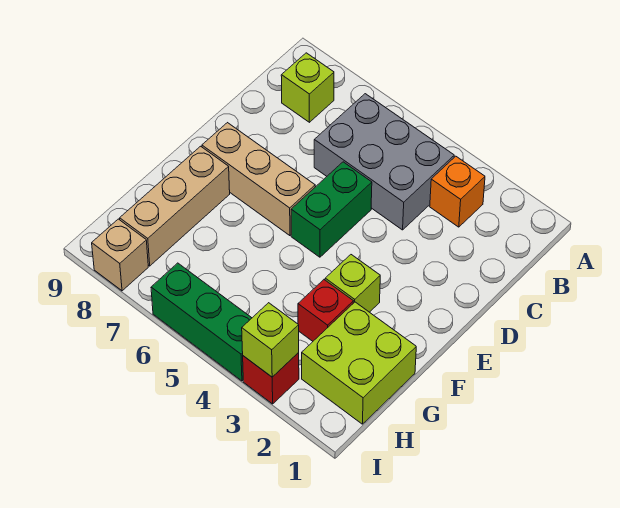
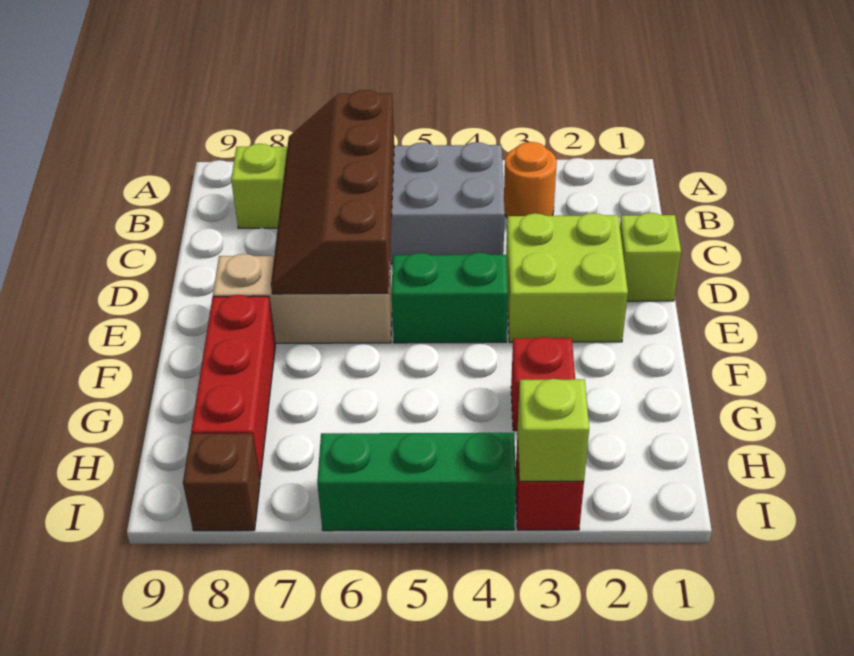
orange brick B3 level 1 -> orange round brick B3 level 1
none -> brown slope B6:E7 level 2 top 6
green brick D5:E5 level 1 -> green brick E4:E5 level 1
lime brick F3 level 1 -> lime brick D1 level 1
tan brick F8:H8 level 1 -> red brick F8:H8 level 1
lime brick G1:H2 level 1 -> lime brick D2:E3 level 1
tan brick I8 level 1 -> brown brick I8 level 1

